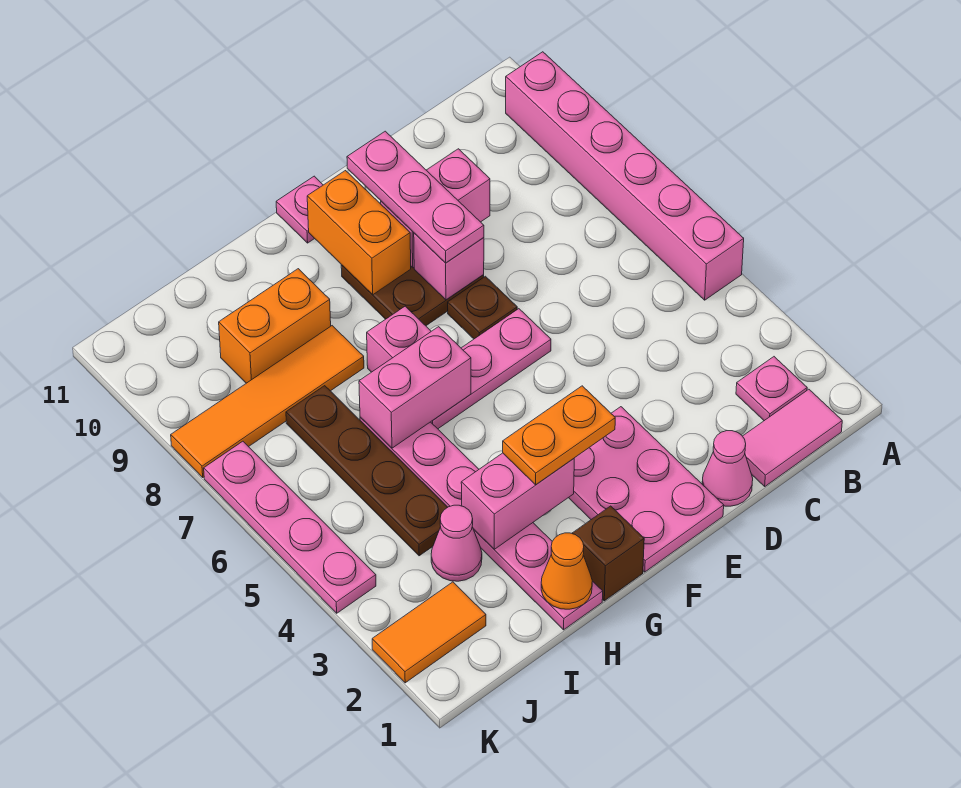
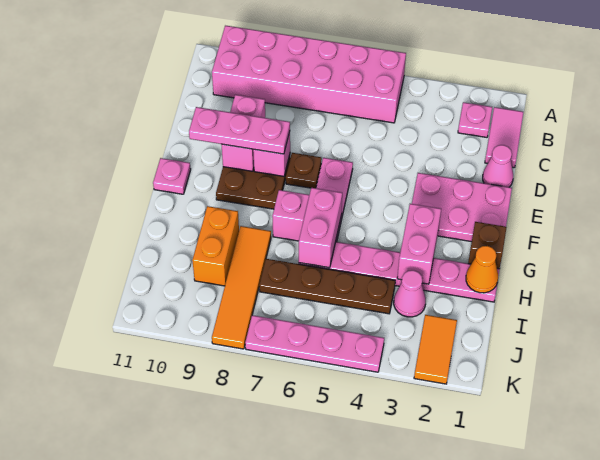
pink brick A5:A10 level 1 -> pink brick A5:B10 level 1
orange plate F3:G3 level 3 -> none
orange brick F9:F10 level 2 -> none

